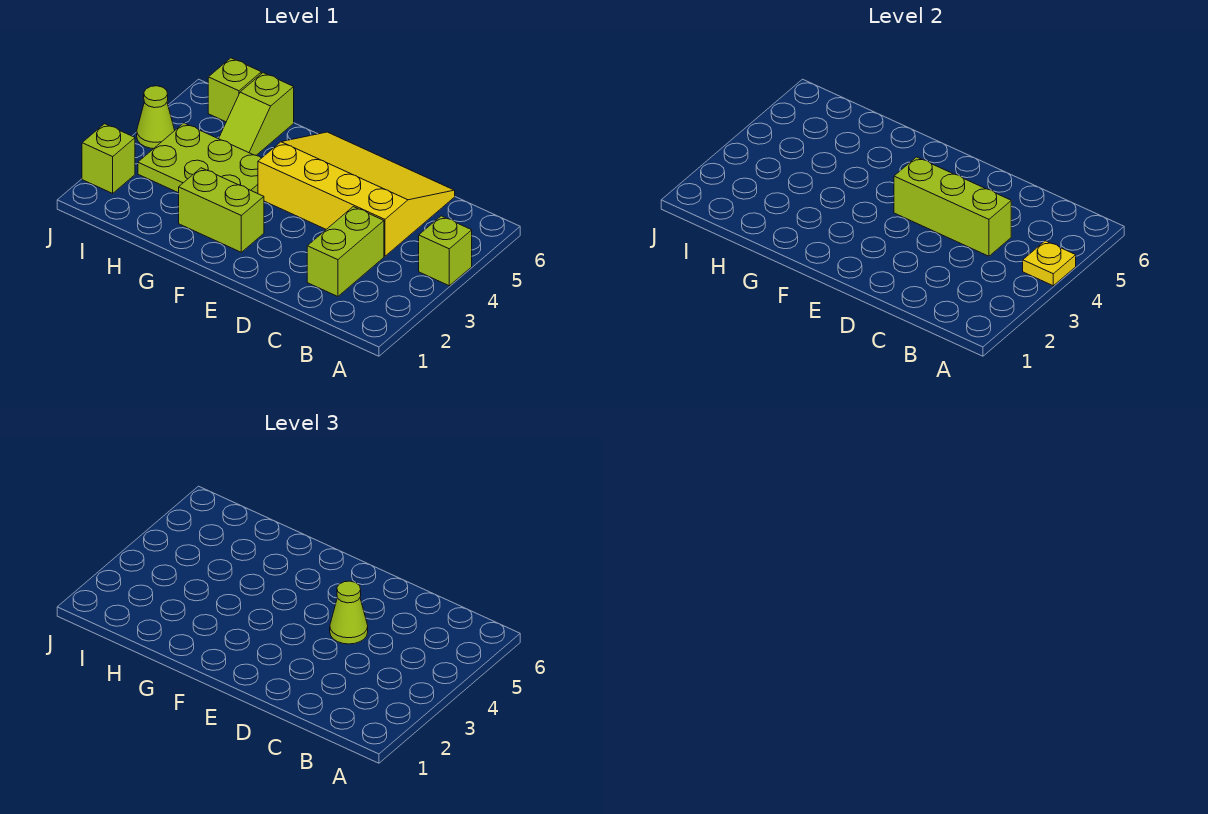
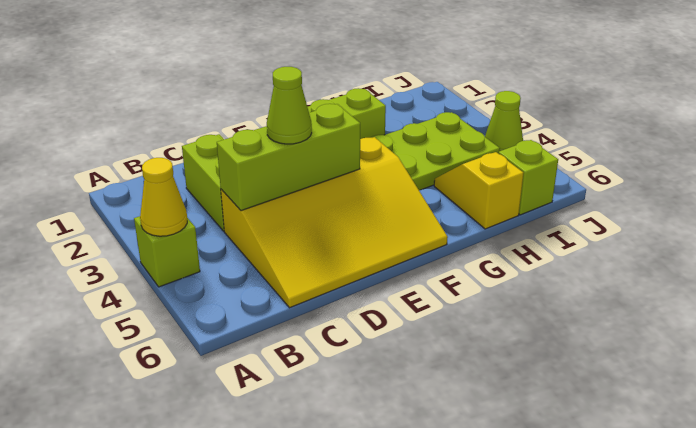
yellow plate A4 level 2 -> yellow cone A4 level 2
lime slope H5:H6 level 1 top 6 -> yellow slope H5:H6 level 1 top 6
lime brick J2 level 1 -> none

